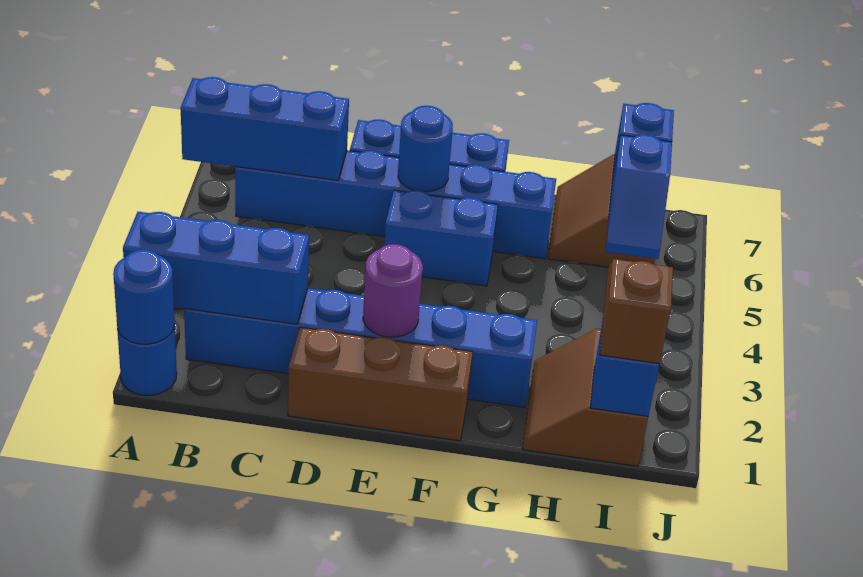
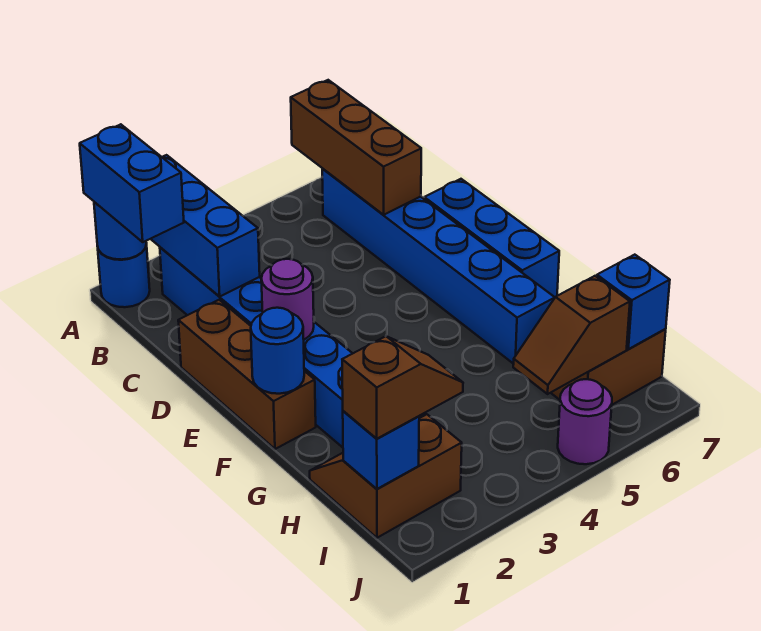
blue brick A6:C6 level 2 -> brown brick A6:C6 level 2
blue brick E5:F5 level 1 -> blue brick A1:B1 level 3
blue round brick E6 level 2 -> blue round brick F1 level 2
blue slope I5:I6 level 2 top 6 -> brown slope I5:I6 level 2 top 6
none -> purple round brick J5 level 1

